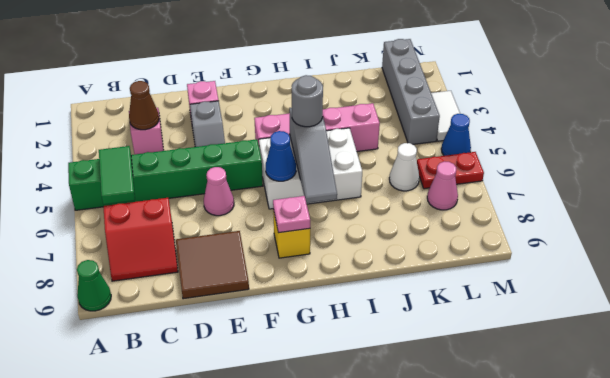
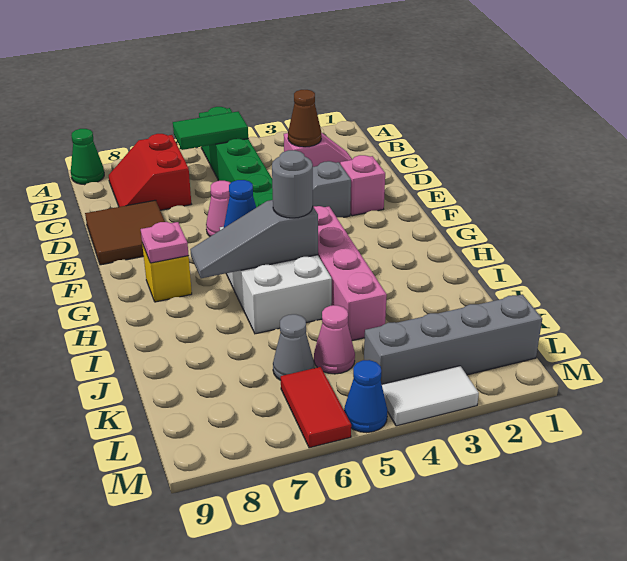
white cone K6 level 1 -> grey cone K6 level 1
red plate L6:M6 level 1 -> red tile L6:M6 level 1
pink cone L7 level 1 -> pink cone K5 level 1

